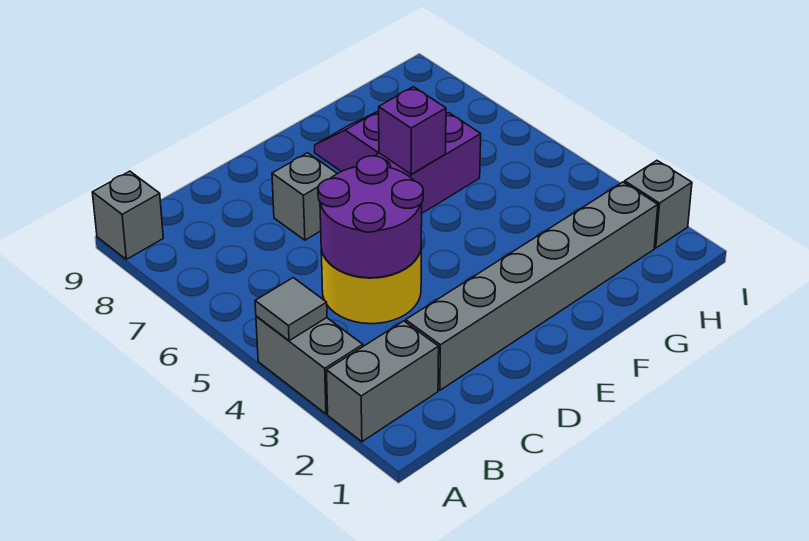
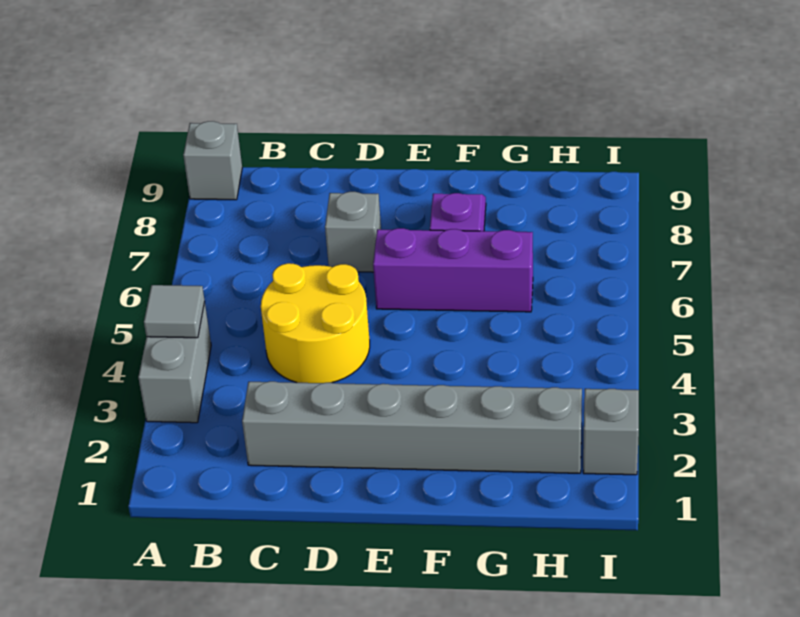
grey brick A2:B2 level 1 -> none
purple round brick C4:D5 level 2 -> none
purple brick F6 level 2 -> none

